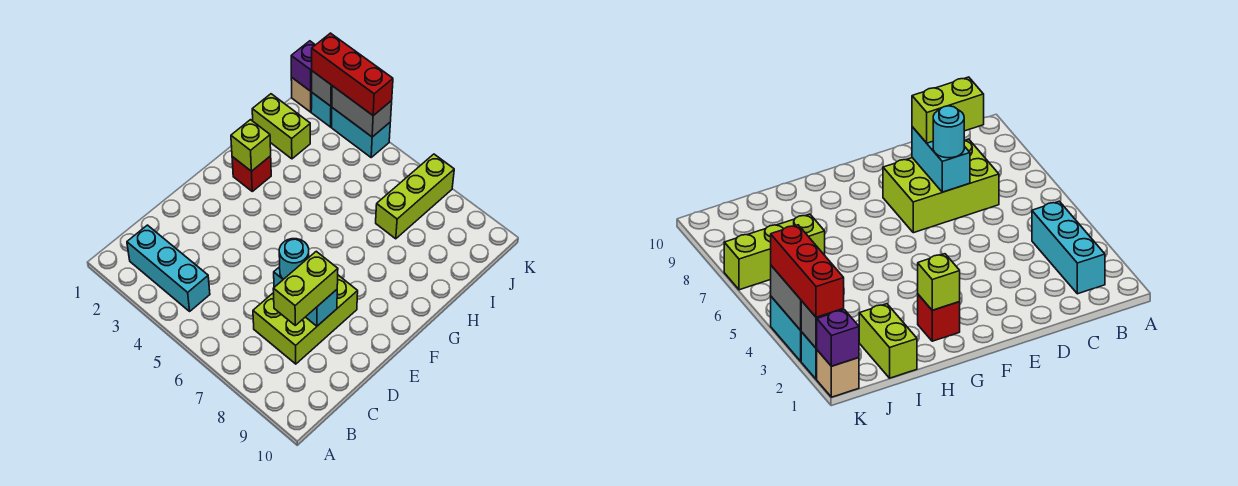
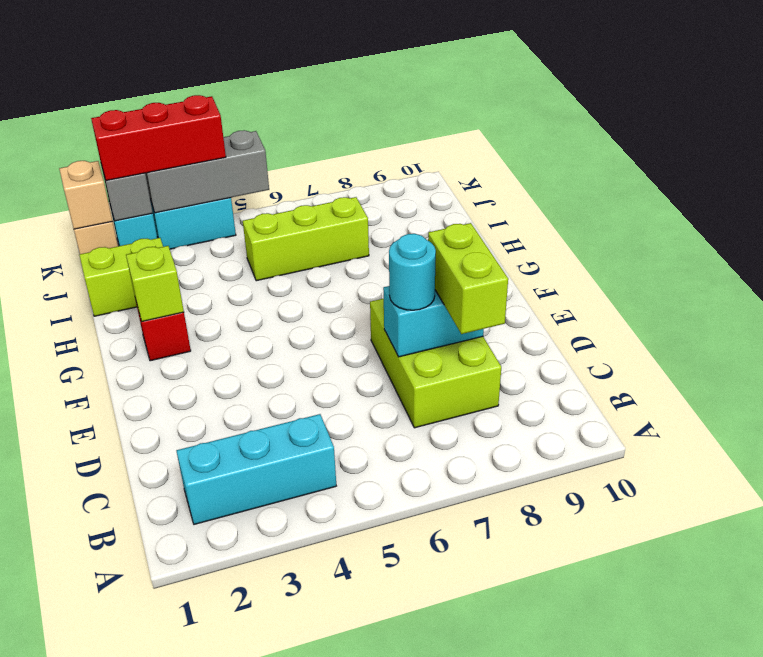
lime brick I7:K7 level 1 -> lime brick I5:I7 level 1
purple brick K1 level 2 -> tan brick K1 level 2
grey brick K3:K4 level 2 -> grey brick K3:K5 level 2

